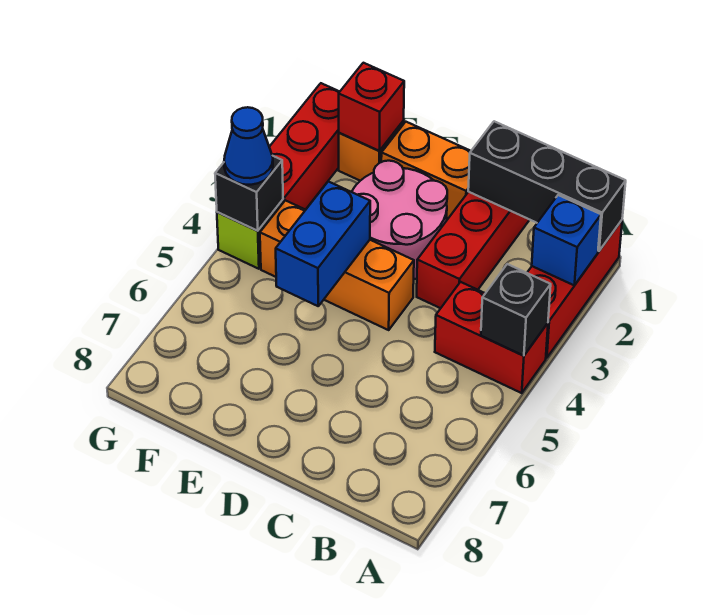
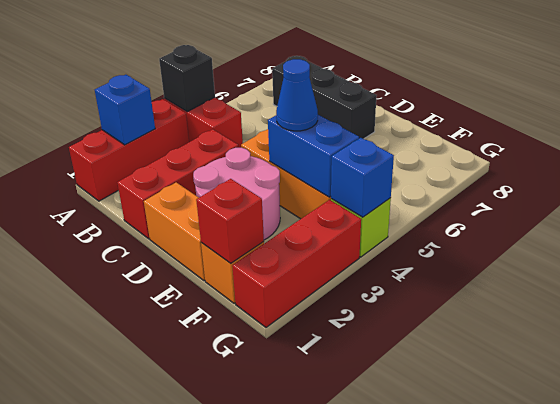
black brick A1:C1 level 2 -> black brick B7:D7 level 1
blue brick E4:E5 level 2 -> blue brick E4:F4 level 2
black brick G4 level 2 -> blue brick G4 level 2
blue cone G4 level 3 -> blue cone E4 level 3

